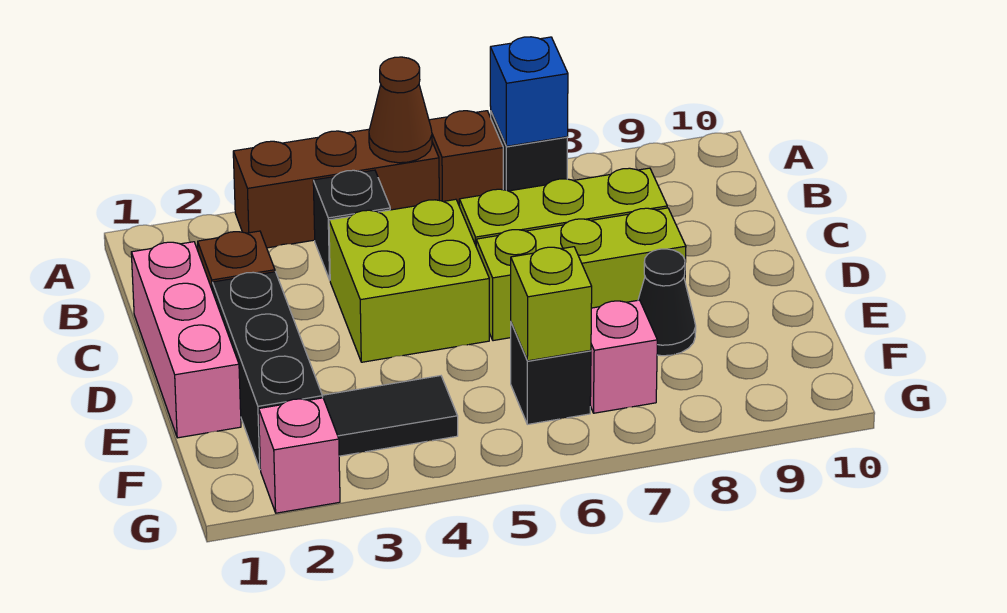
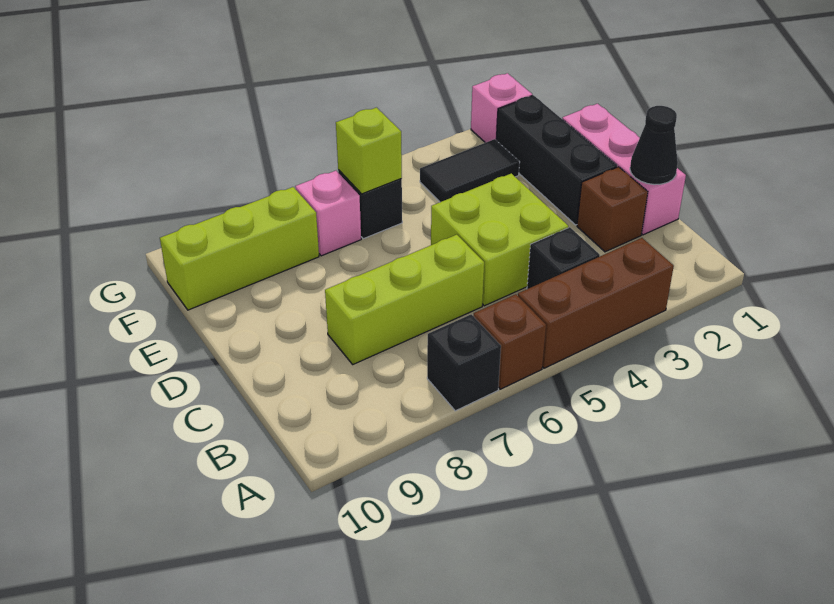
brown cone A5 level 2 -> none
blue brick A7 level 2 -> none
lime brick D6:D8 level 1 -> lime brick F8:F10 level 1
black cone E8 level 1 -> black cone C1 level 2

